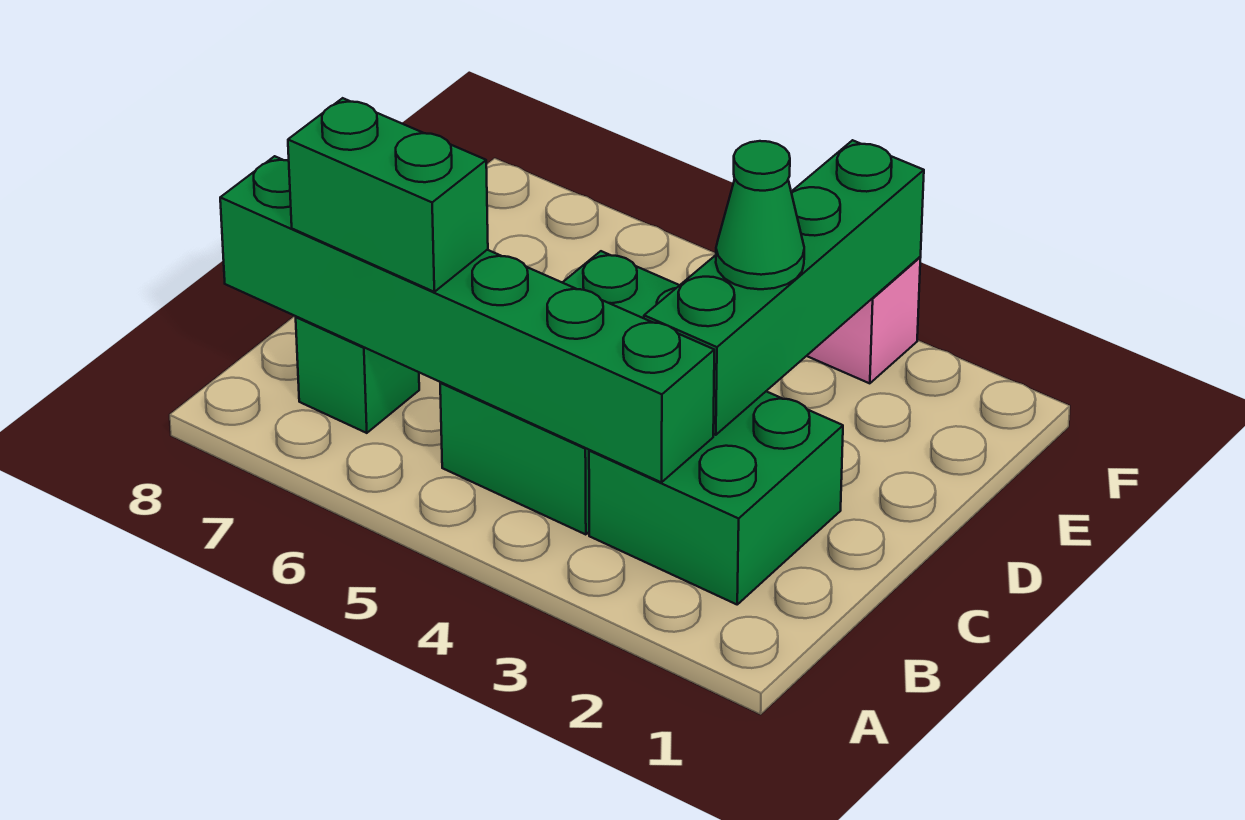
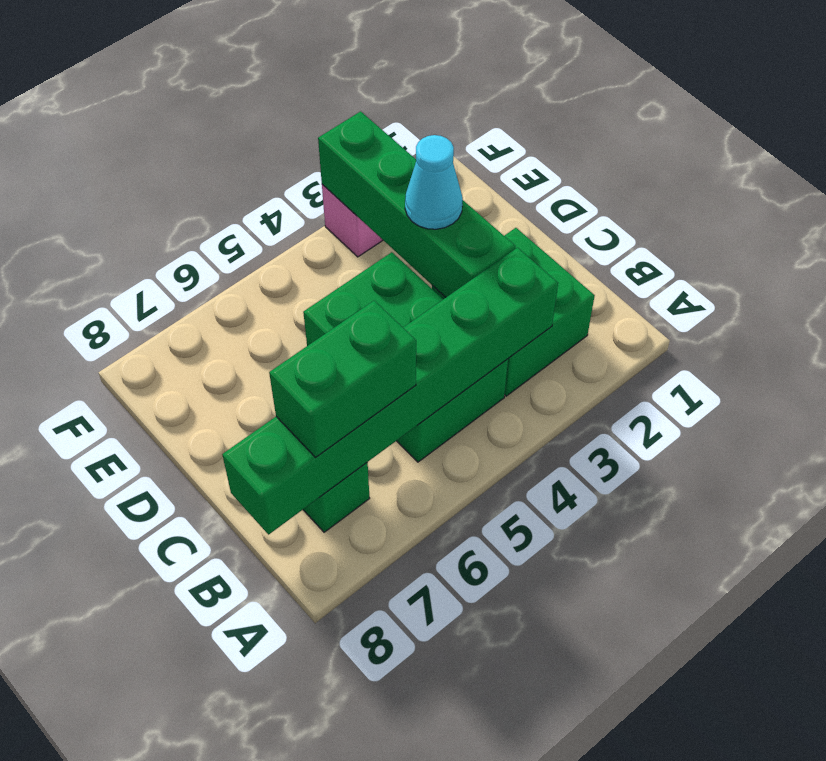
green cone D3 level 3 -> cyan cone D3 level 3

